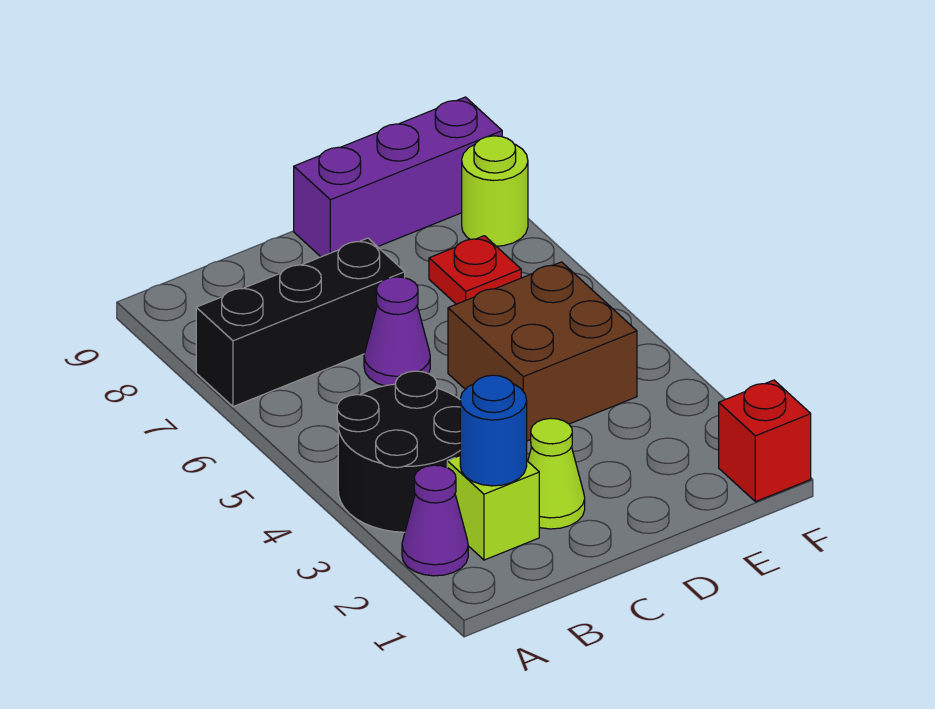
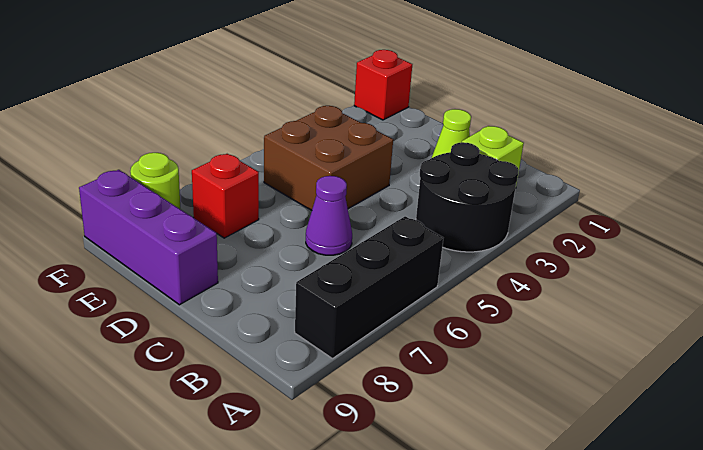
purple cone A2 level 1 -> none
black brick A7:C7 level 1 -> black brick A6:A8 level 1
blue round brick B2 level 2 -> none
red plate E7 level 1 -> red brick E7 level 1

